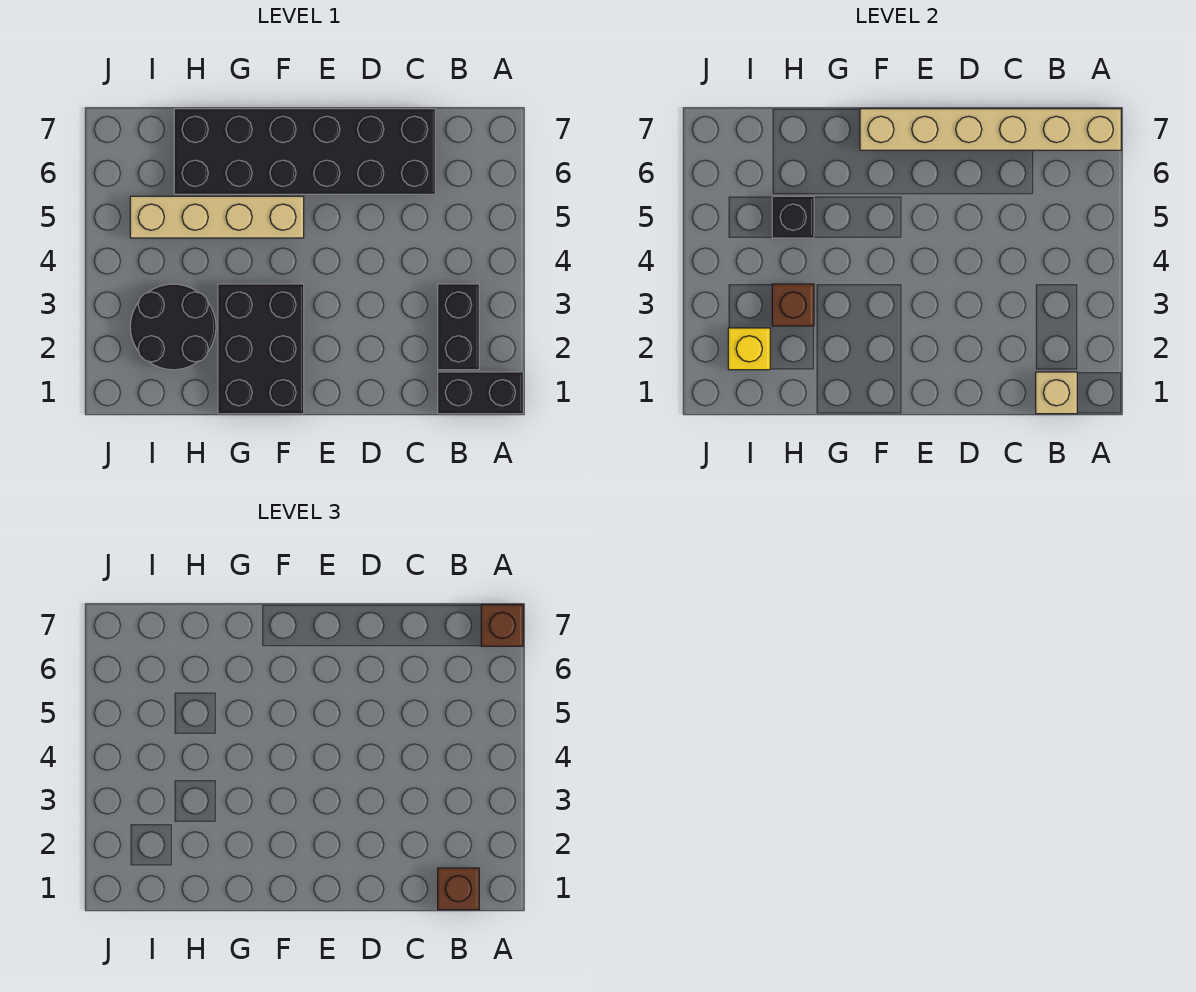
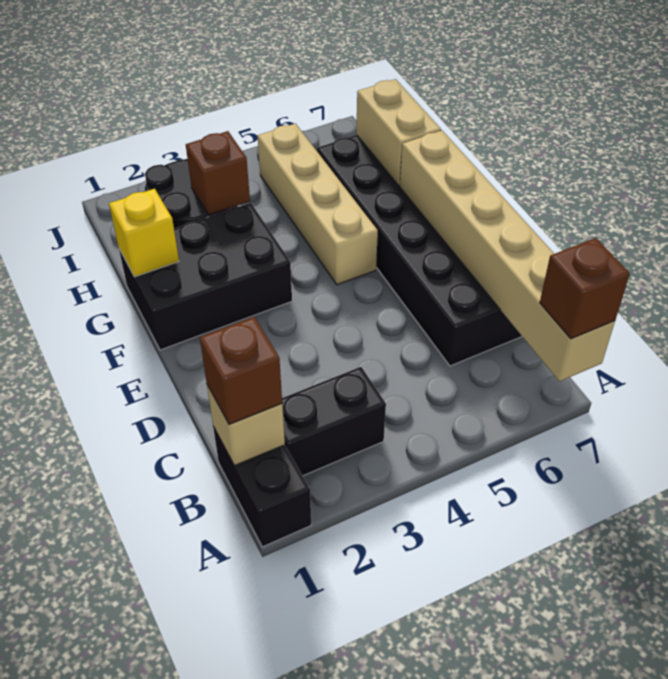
none -> tan brick G7:H7 level 2
black brick H5 level 2 -> none
yellow brick I2 level 2 -> yellow brick G1 level 2

